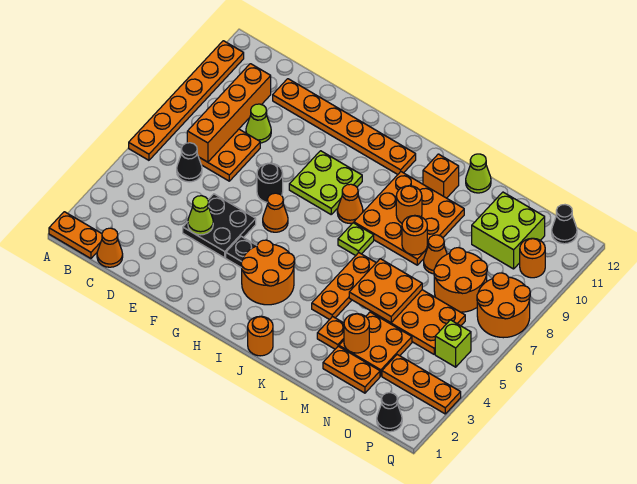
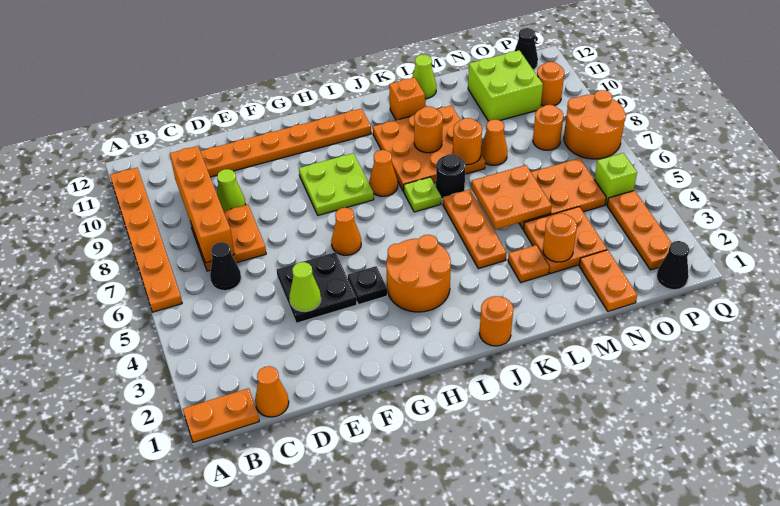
black round brick F7 level 1 -> black round brick K7 level 1
orange plate M2:N2 level 1 -> orange plate N1:N2 level 1
orange round brick N7:O8 level 1 -> orange round brick O8 level 1
orange plate O3:Q3 level 1 -> orange plate P2:P4 level 1

